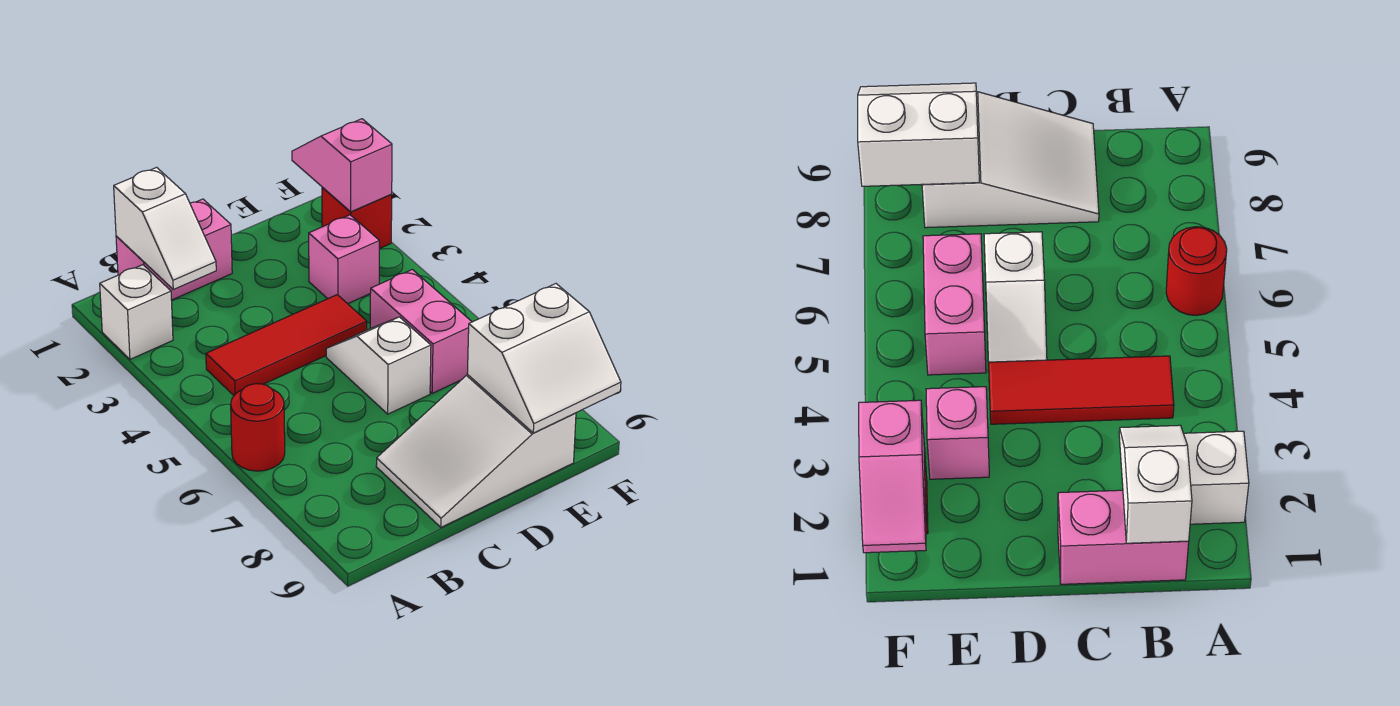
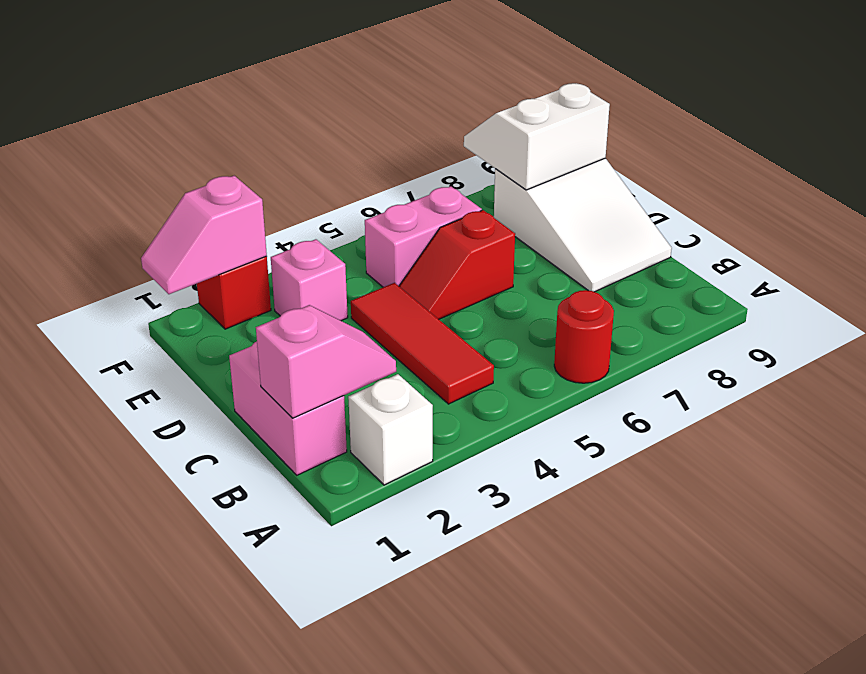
white slope B1:B2 level 2 top 1 -> pink slope B1:B2 level 2 top 1
white slope D5:D6 level 1 top 6 -> red slope D5:D6 level 1 top 6
white slope E8:F9 level 2 top 8 -> white slope E8:F9 level 2 top E

